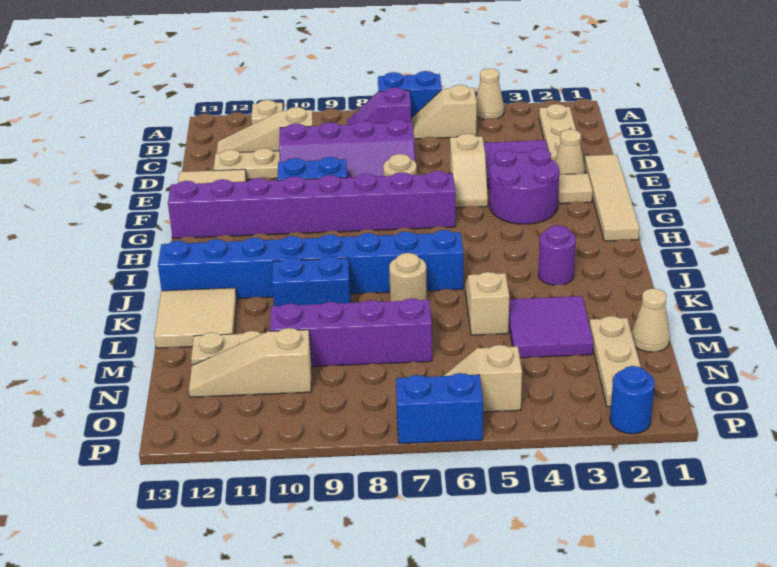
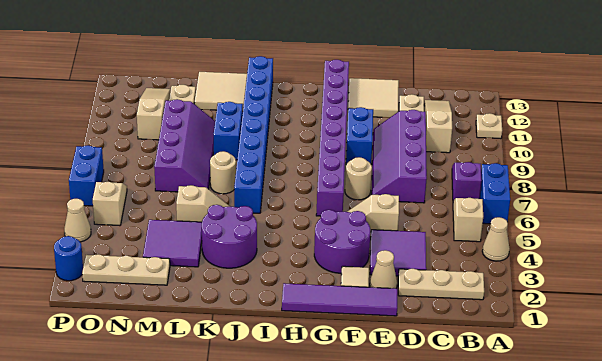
tan tile E1:H1 level 1 -> purple tile E1:H1 level 1
purple round brick J3 level 1 -> purple round brick J3:K4 level 1
tan cone M1 level 1 -> tan cone P4 level 1

